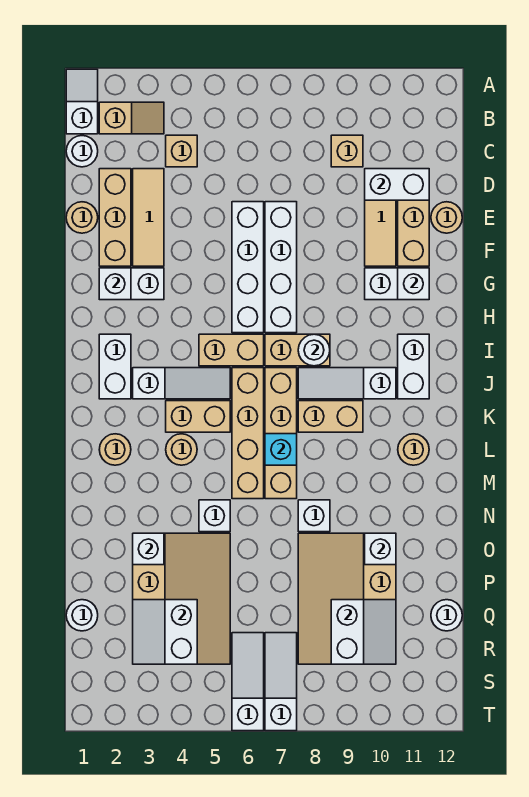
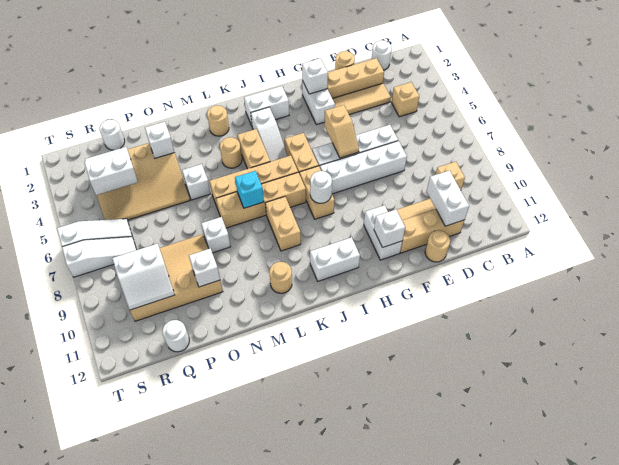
white slope A1:B1 level 1 top B -> none
tan slope B2:B3 level 1 top 2 -> tan slope G5:G6 level 2 top 5
white slope J8:J10 level 1 top 10 -> none

